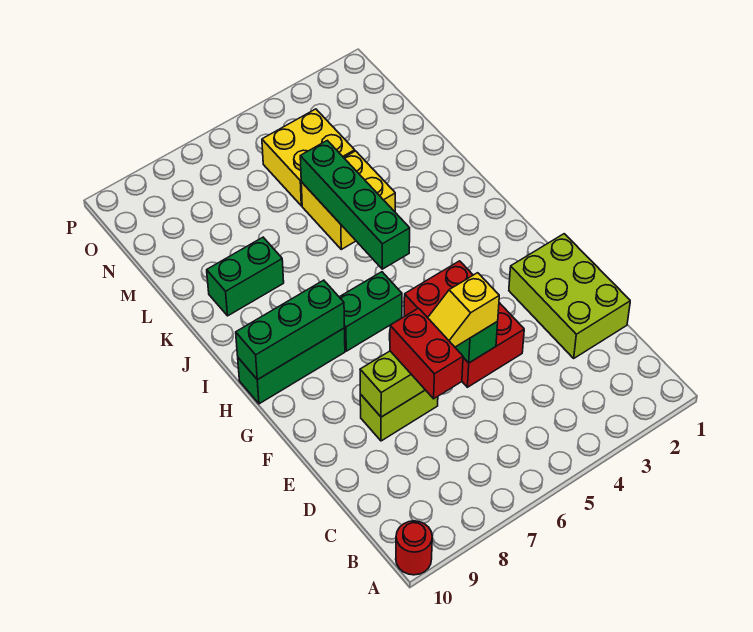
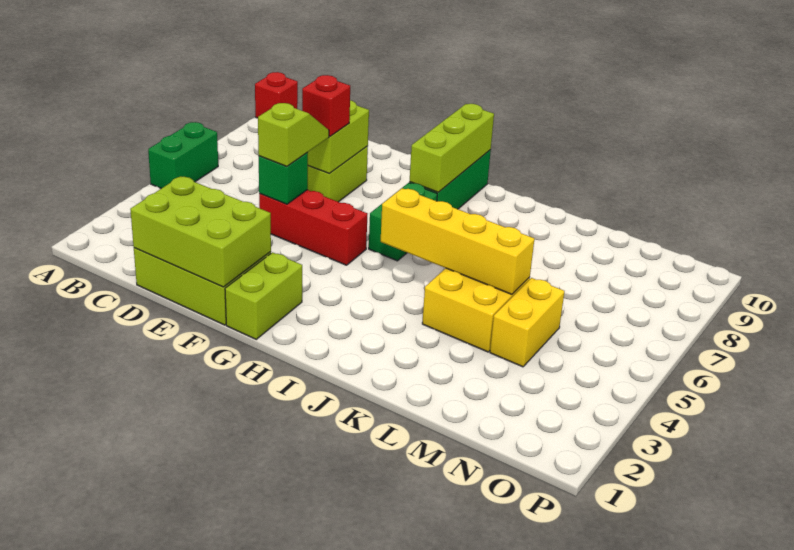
red round brick A10 level 1 -> red brick A10 level 1
none -> lime brick D1:F2 level 2
red brick D7:E7 level 3 -> red brick E7 level 3
red brick E4:G5 level 1 -> red brick E5:G5 level 1
yellow slope E5:E6 level 3 top 5 -> lime slope E5:E6 level 3 top 5
none -> lime brick G1:G2 level 1
green brick H8:H10 level 2 -> lime brick H8:H10 level 2
green brick I5:L5 level 2 -> yellow brick I5:L5 level 2
green brick K8:K9 level 1 -> green brick A5:A6 level 1
yellow brick M4:N5 level 1 -> yellow brick M4:M5 level 1

